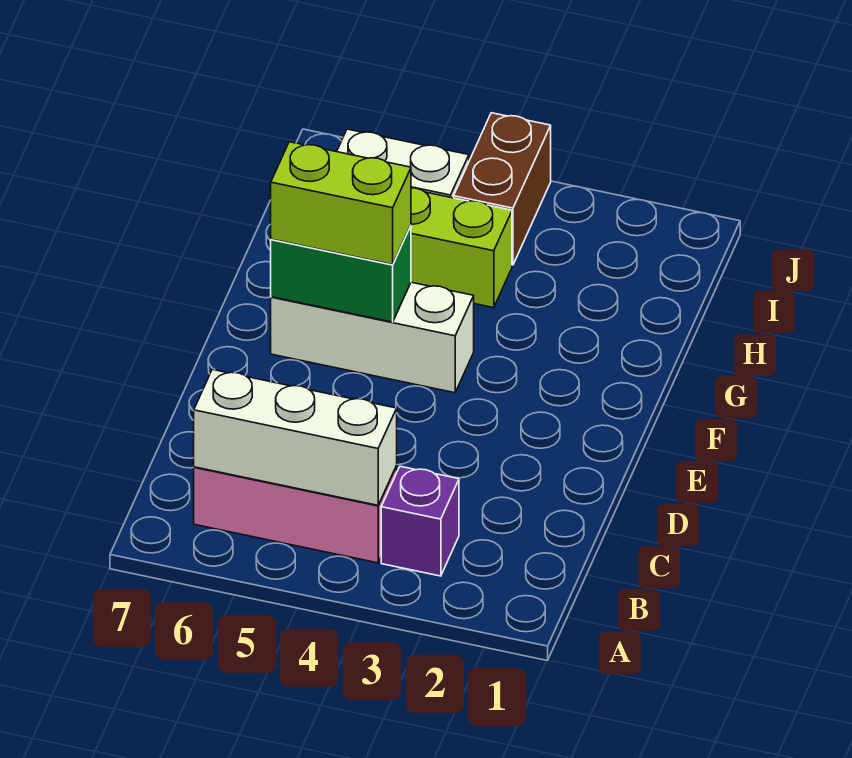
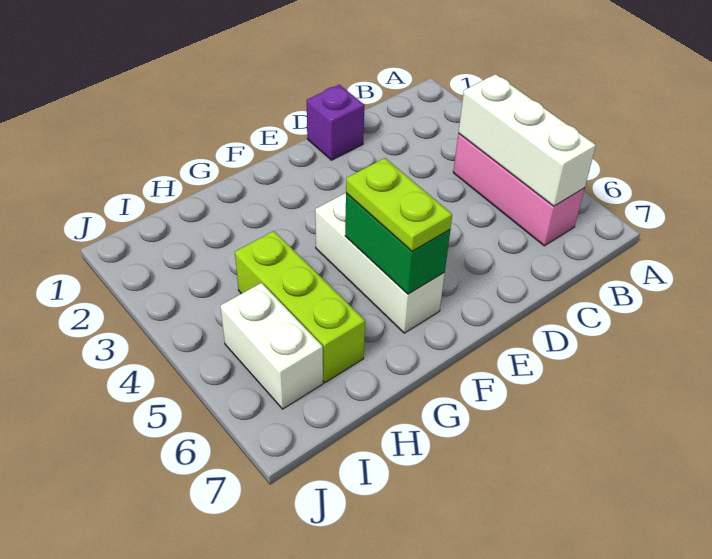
purple brick B3 level 1 -> purple brick D1 level 1
lime brick F5:F6 level 3 -> lime plate F5:F6 level 3
brown brick I4:J4 level 1 -> none

